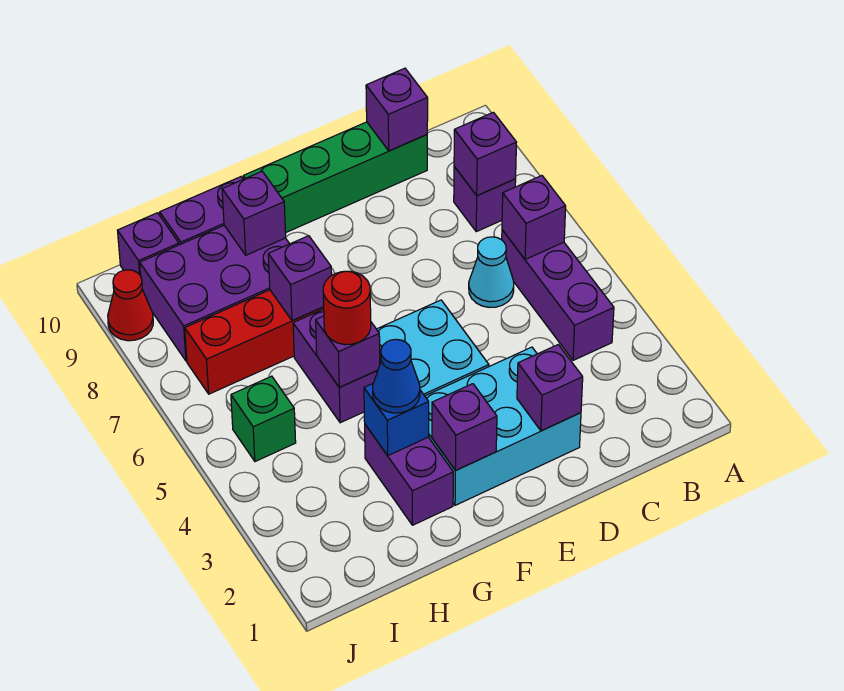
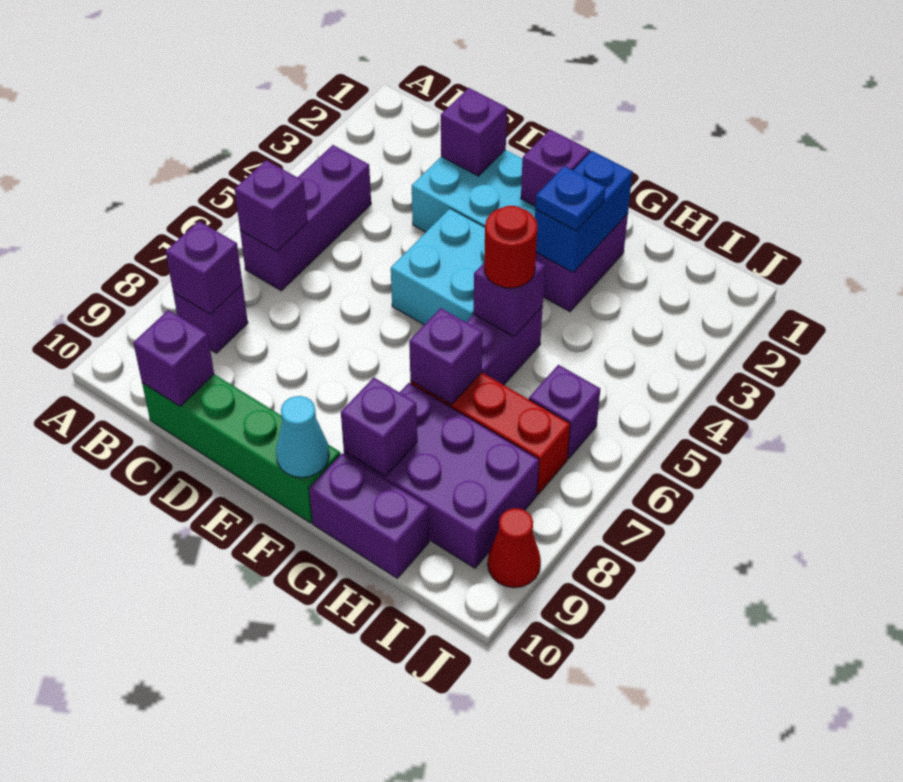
cyan cone C6 level 1 -> cyan cone F10 level 2
blue brick G3 level 2 -> blue brick G2:G3 level 2
blue cone G3 level 3 -> blue plate G3 level 3
green brick I5 level 1 -> none
purple brick I10 level 1 -> purple brick I6 level 1

